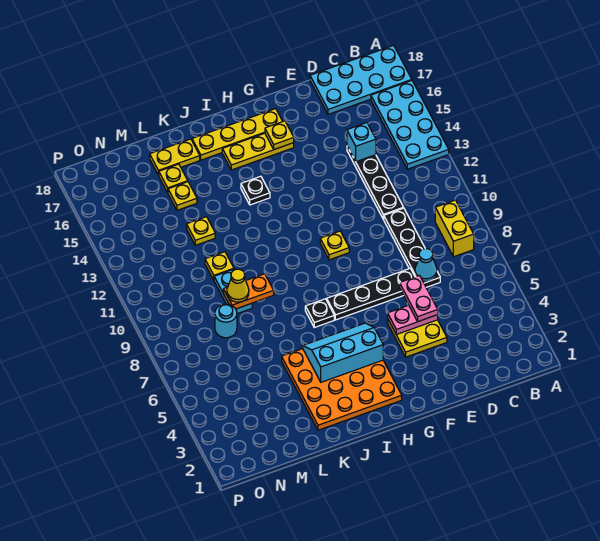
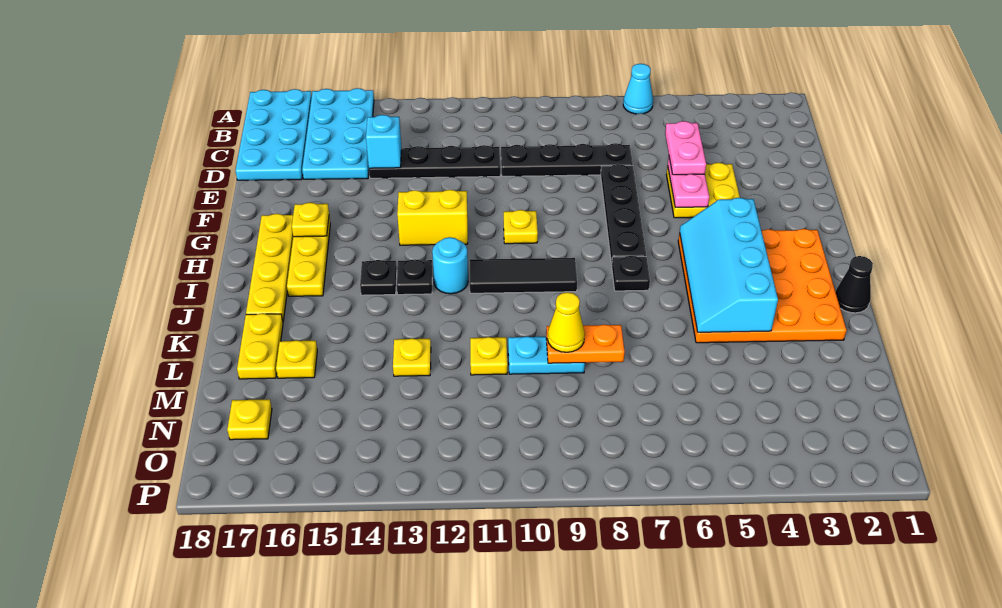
cyan plate A13:B16 level 1 -> cyan plate A15:D16 level 1
yellow brick B8:B9 level 1 -> yellow brick G12:G13 level 1
cyan cone D7 level 2 -> cyan cone A6 level 1
pink plate E5:E6 level 3 -> pink plate D5:E5 level 3
cyan slope H4:J5 level 2 top 4 -> cyan slope H4:K5 level 2 top 4
none -> black tile I9:I11 level 1
none -> black plate I13 level 1
none -> black cone J1 level 1
orange plate K9:L9 level 2 -> orange plate L8:L9 level 2
yellow plate L15 level 1 -> yellow plate N17 level 1
cyan round brick M8 level 1 -> cyan round brick I12 level 1

